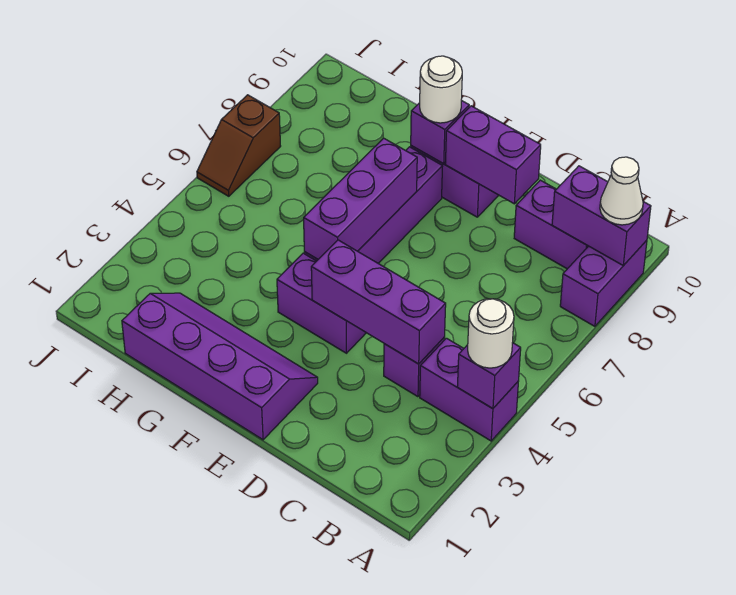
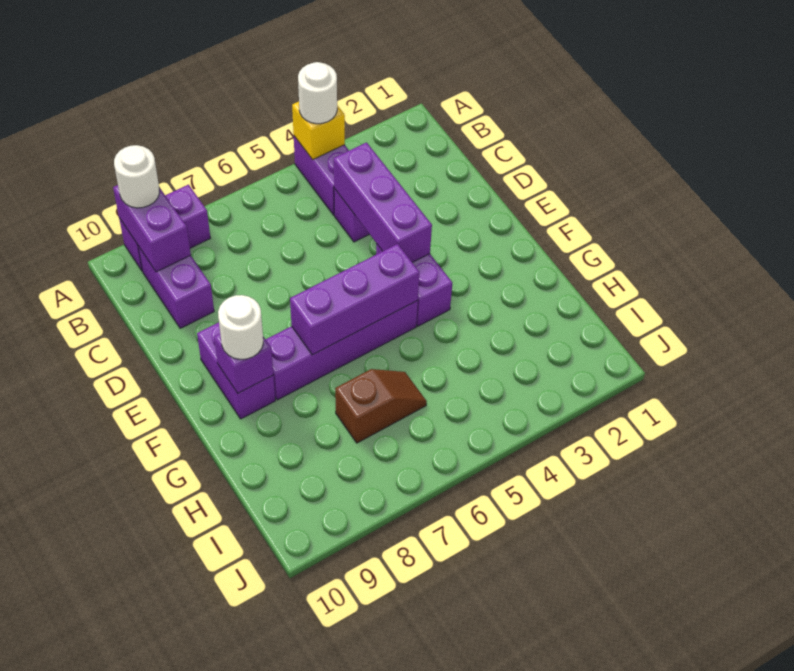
purple brick A4 level 2 -> yellow brick A4 level 2
white cone A9 level 3 -> white round brick A9 level 3
purple brick D9:E9 level 2 -> none
purple slope E1:H2 level 1 top 1 -> none
brown slope J6:J7 level 1 top 7 -> brown slope H6:H7 level 1 top 7

